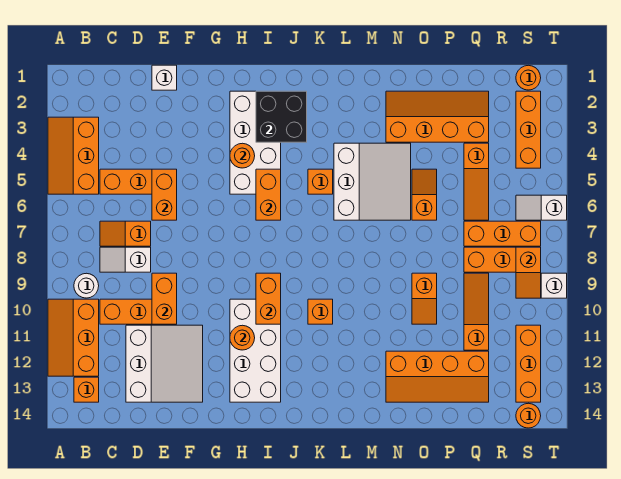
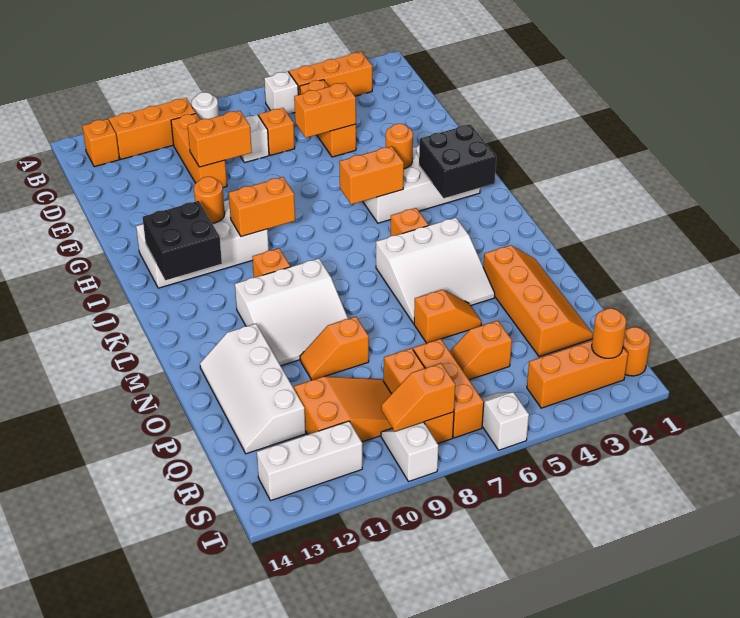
white slope D11:F13 level 1 top D -> white slope L9:N11 level 1 top L
white brick E1 level 1 -> white brick B6 level 1
none -> black brick I12:J13 level 2
orange slope N12:Q13 level 1 top 12 -> white slope N12:Q13 level 1 top 12
orange slope Q4:Q6 level 1 top 4 -> orange slope Q5:Q6 level 1 top 5
orange slope Q9:Q11 level 1 top 11 -> orange slope Q9:R11 level 1 top 11
orange brick S11:S13 level 1 -> white brick S11:S13 level 1
orange round brick S14 level 1 -> orange round brick S2 level 2

